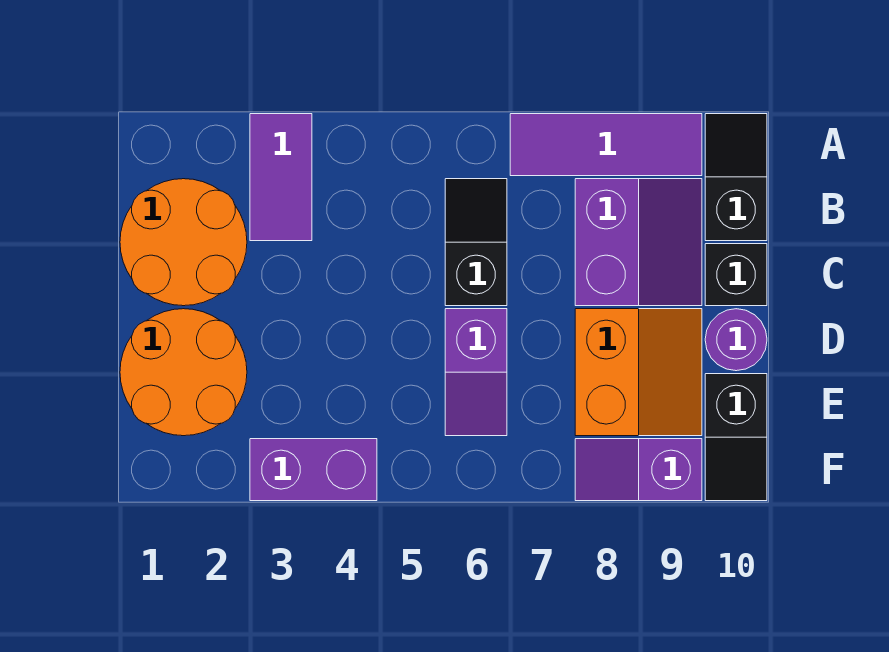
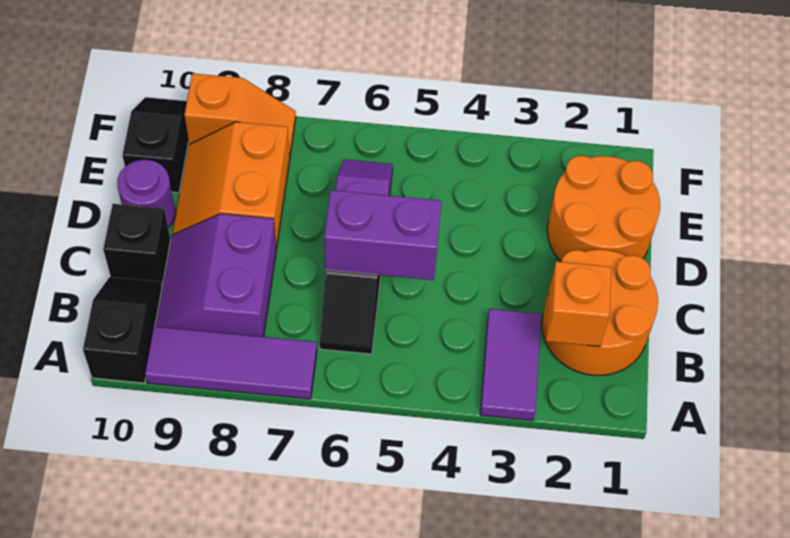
black slope A10:B10 level 1 top B -> black slope A10:B10 level 1 top A
none -> orange brick B2 level 2
purple brick F3:F4 level 1 -> purple brick C5:C6 level 2
purple slope F8:F9 level 1 top 9 -> orange slope F8:F9 level 1 top 9

